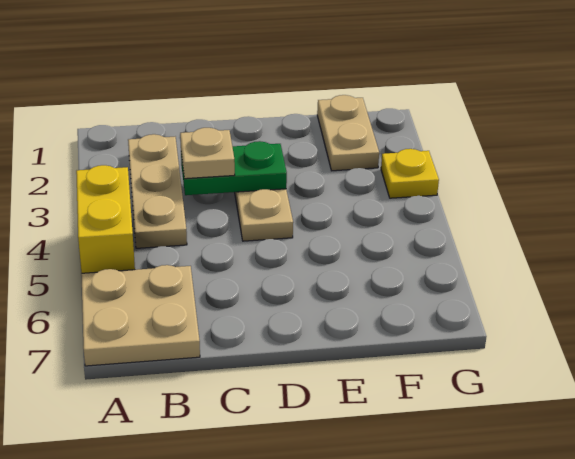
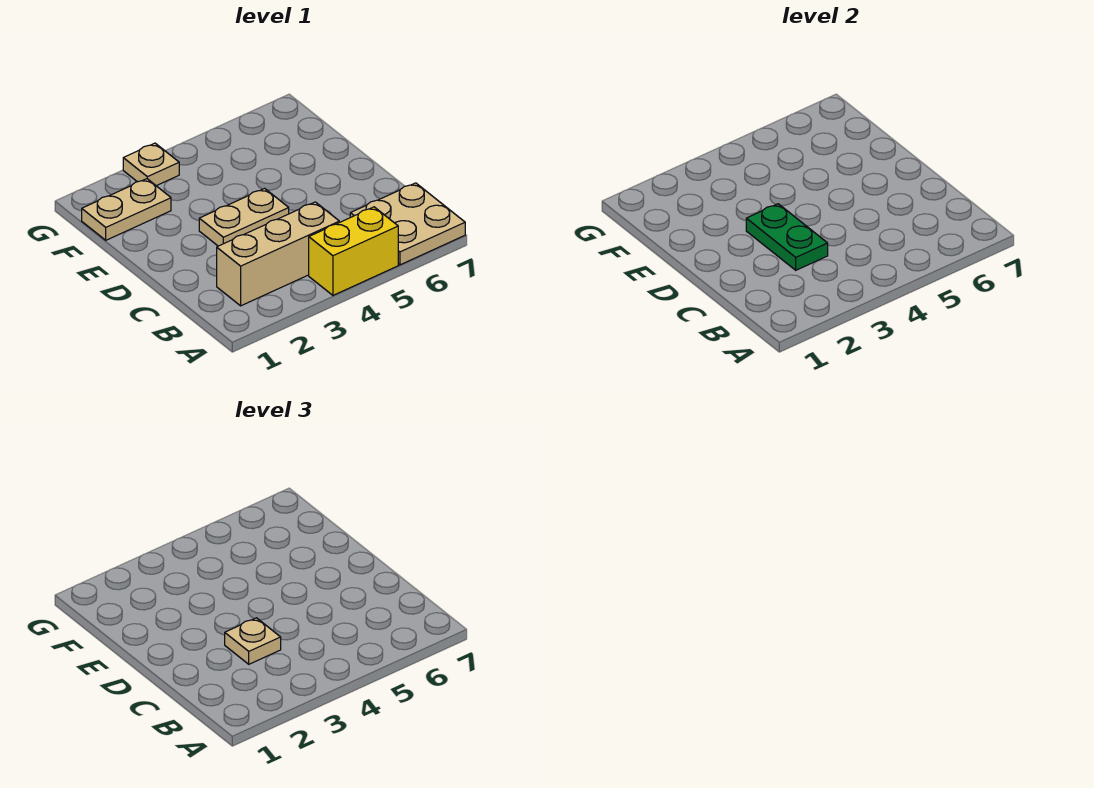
tan plate B2:B4 level 1 -> tan brick B2:B4 level 1
yellow plate G3 level 1 -> tan plate G3 level 1

